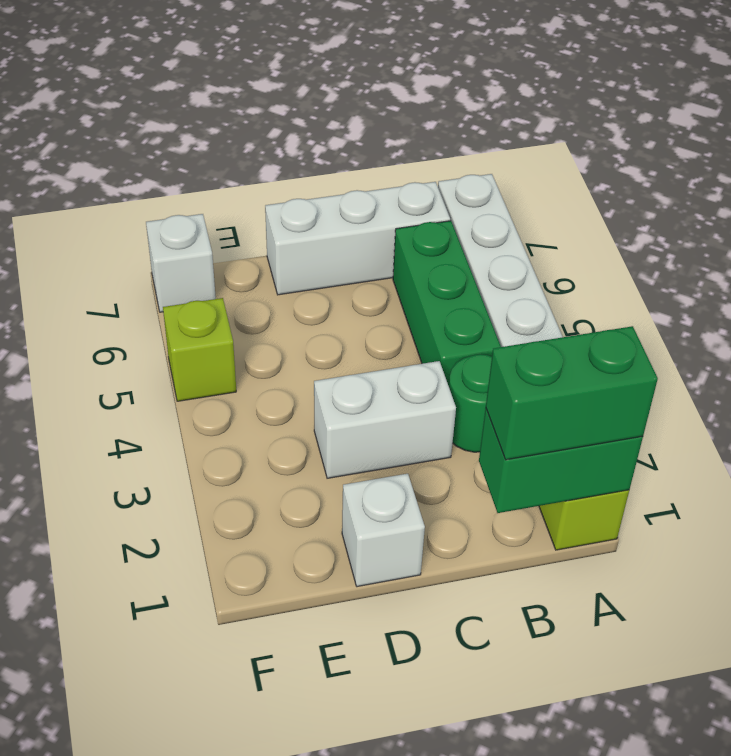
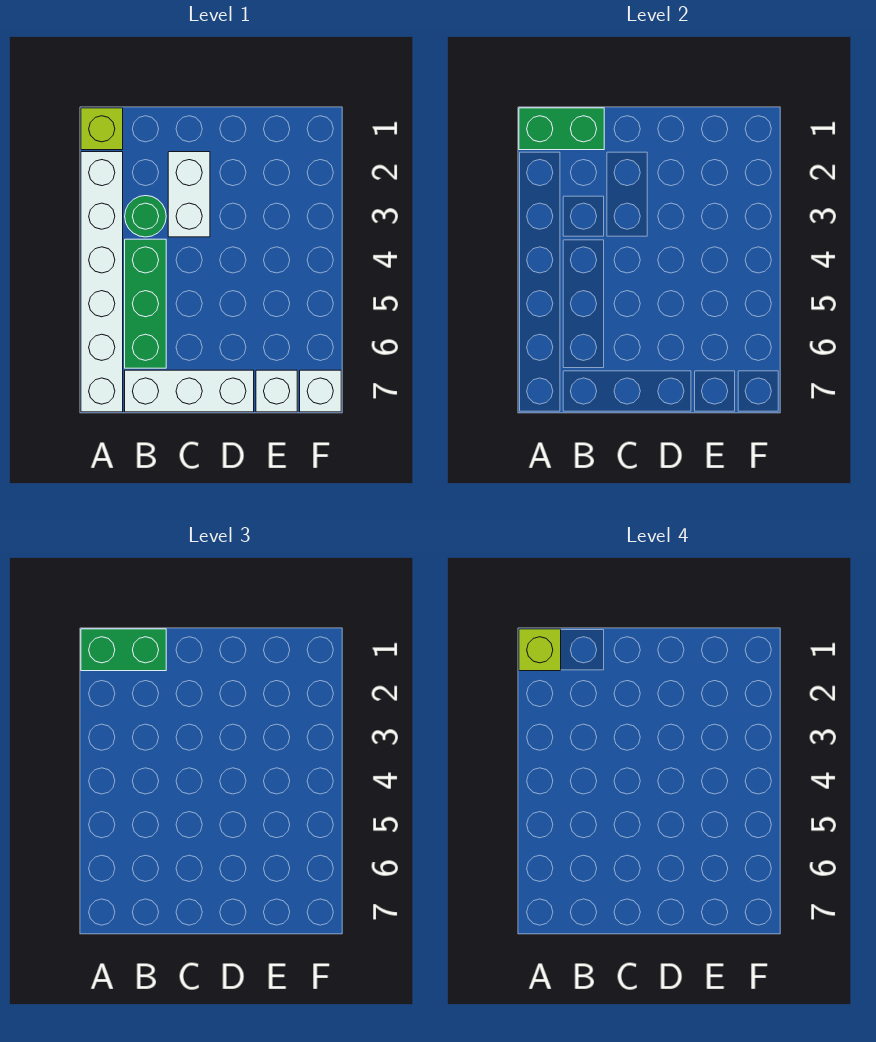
white brick C3:D3 level 1 -> white brick C2:C3 level 1
white brick D1 level 1 -> white brick E7 level 1
lime brick F5 level 1 -> lime brick A1 level 4

